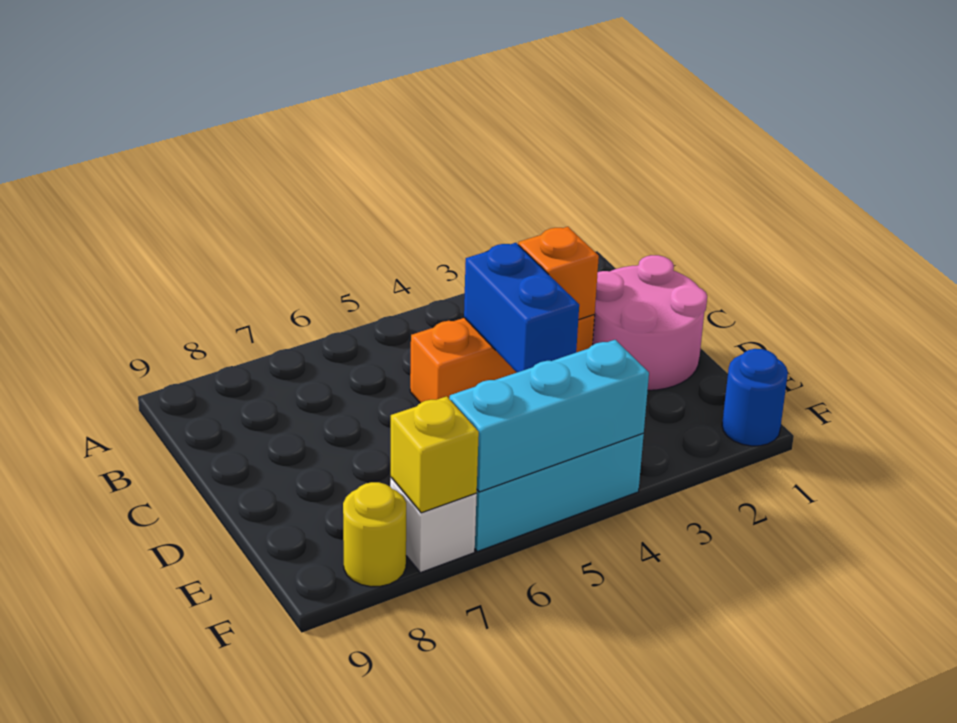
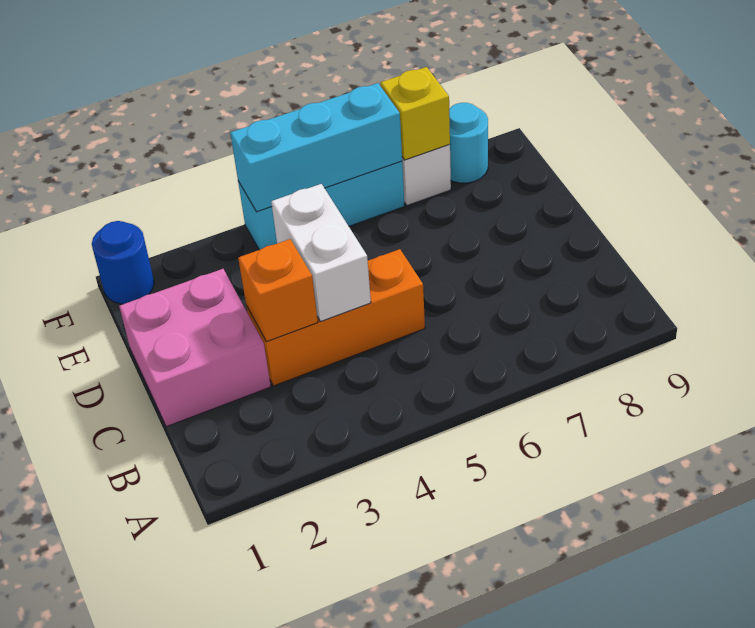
pink round brick C1:D2 level 1 -> pink brick C1:D2 level 1
blue brick C4:D4 level 2 -> white brick C4:D4 level 2
yellow round brick F8 level 1 -> cyan round brick F8 level 1

